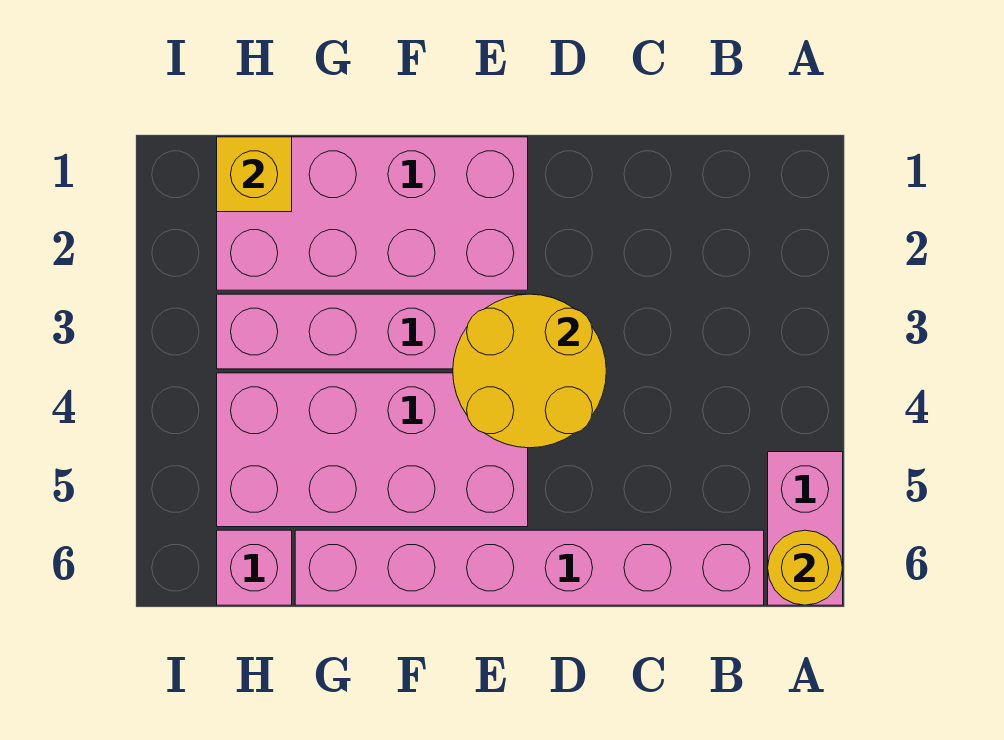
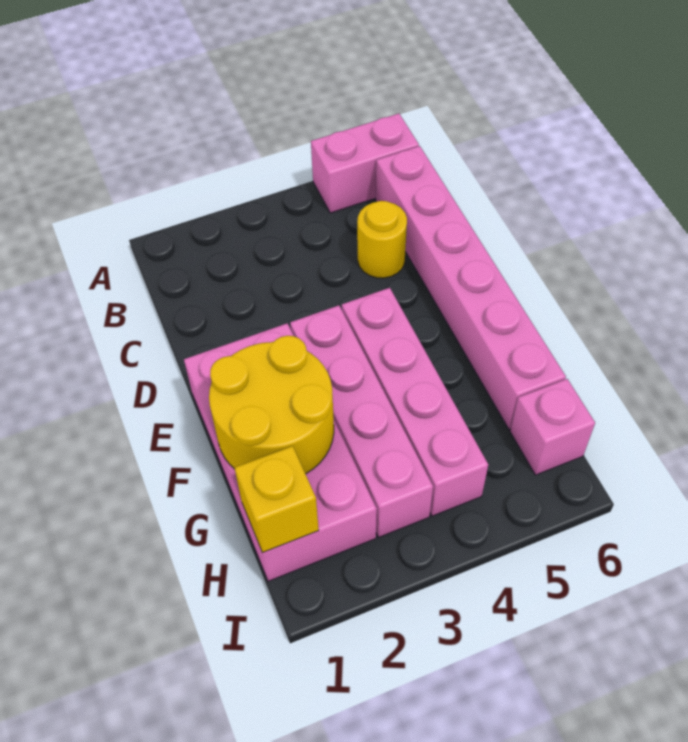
yellow round brick A6 level 2 -> yellow round brick C5 level 1
yellow round brick D3:E4 level 2 -> yellow round brick F1:G2 level 2
pink brick E4:H5 level 1 -> pink brick E4:H4 level 1

